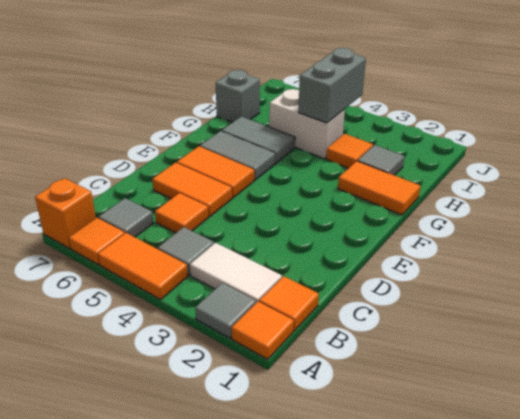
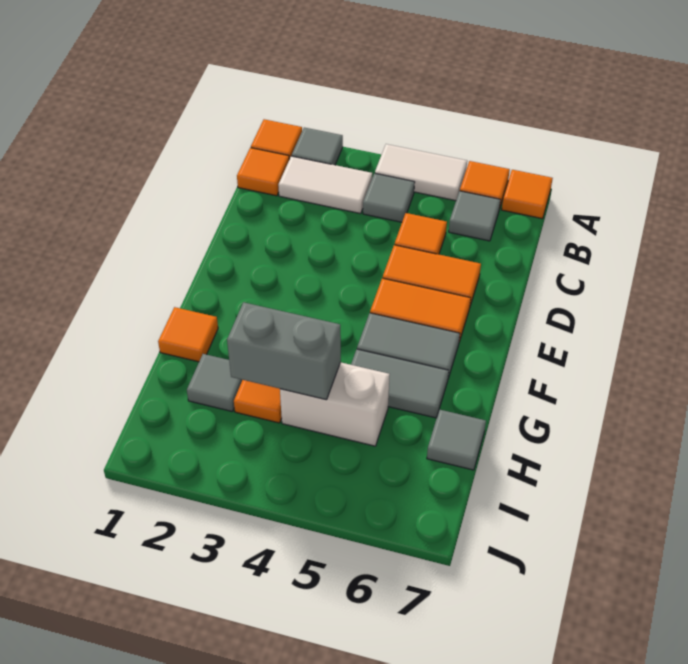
orange tile A4:A5 level 1 -> white tile A4:A5 level 1
orange brick A7 level 1 -> orange tile A7 level 1
orange tile G1:G2 level 1 -> orange tile G1 level 1
grey brick H4:I4 level 2 -> grey brick H3:H4 level 2
grey brick H7 level 1 -> grey tile H7 level 1

